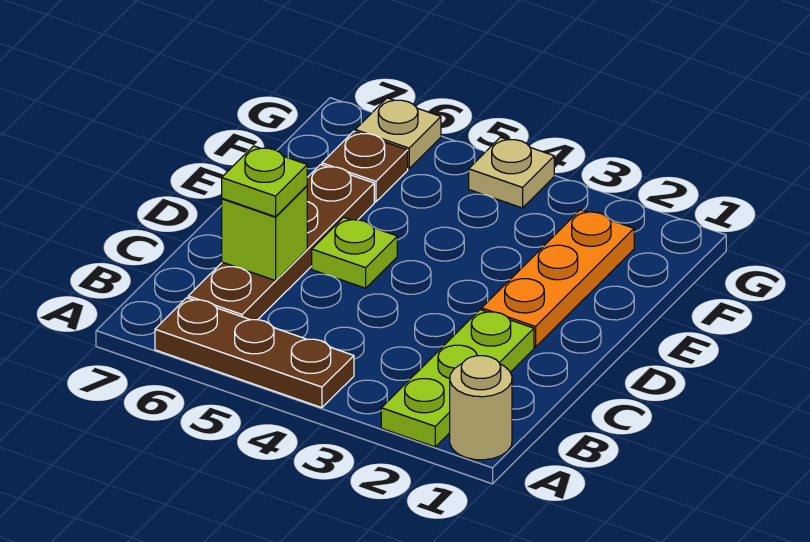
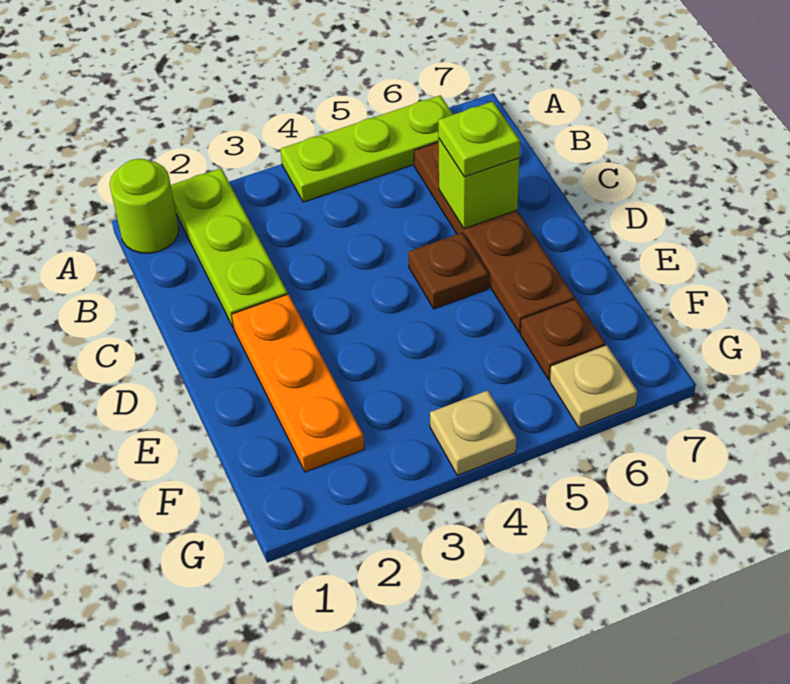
tan round brick A1 level 1 -> lime round brick A1 level 1
brown plate A4:A6 level 1 -> lime plate A4:A6 level 1
lime plate D5 level 1 -> brown plate D5 level 1

